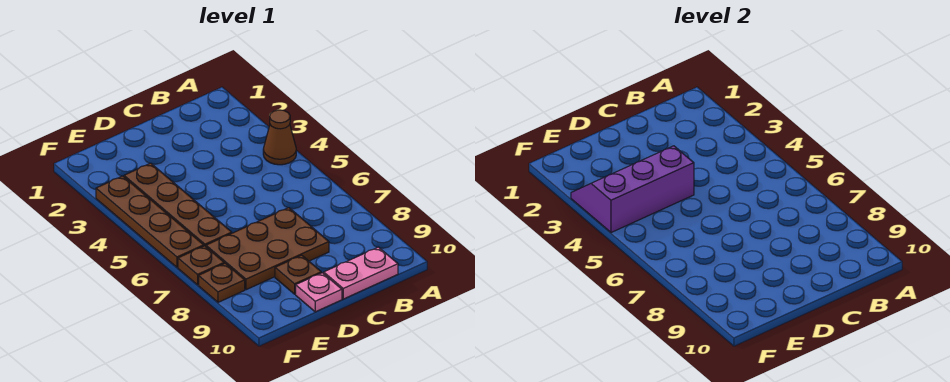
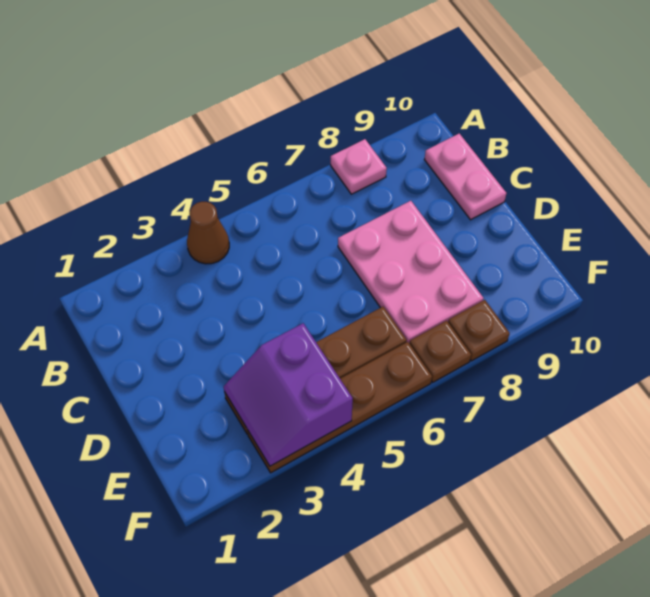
brown plate C7:E8 level 1 -> pink plate C7:E8 level 1
purple slope D3:F4 level 2 top 4 -> purple slope E3:F4 level 2 top 4
brown plate D9 level 1 -> none
pink plate D10 level 1 -> pink plate A8 level 1

